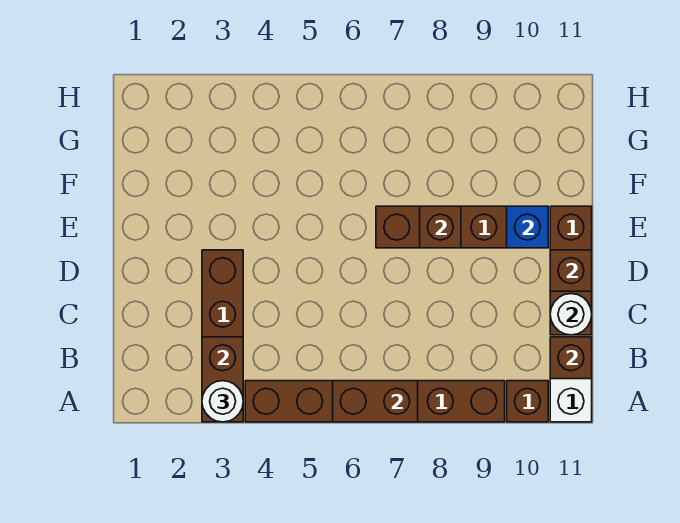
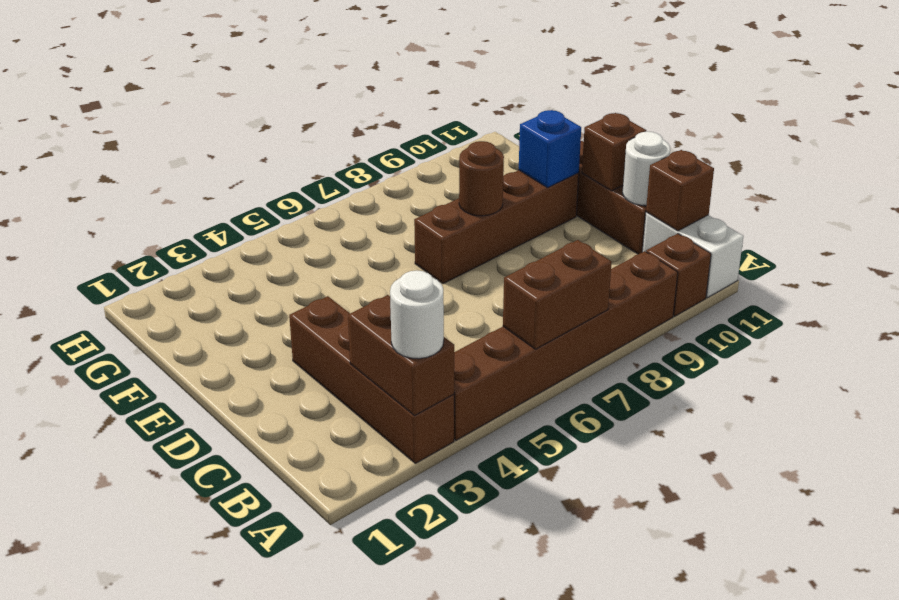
brown brick E8 level 2 -> brown round brick E8 level 2

